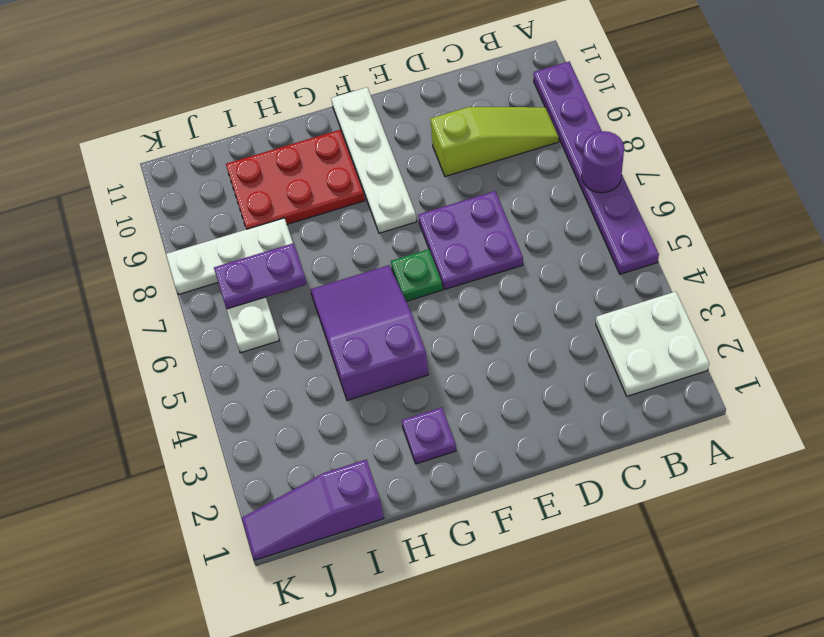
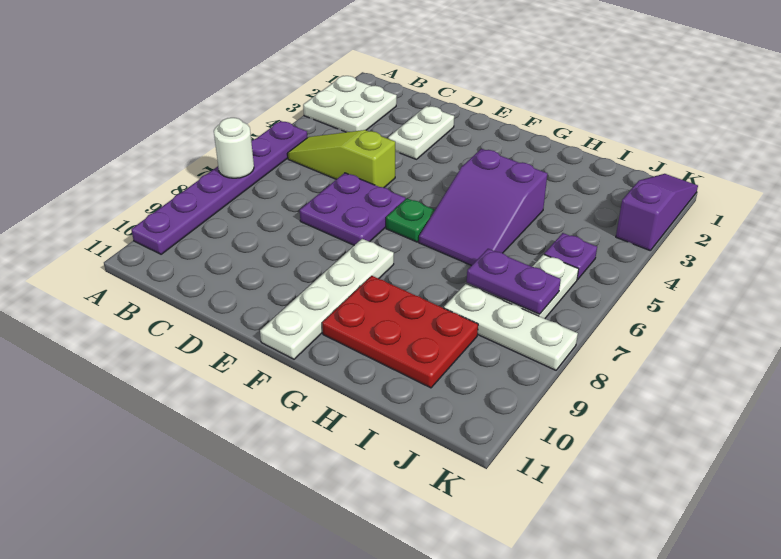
purple round brick A7 level 2 -> white round brick A7 level 2
lime slope B9:D9 level 1 top D -> lime slope B5:D5 level 1 top D
none -> white plate D2:D3 level 1
purple plate G2 level 1 -> purple plate J5 level 1
purple slope I1:K1 level 1 top I -> purple slope K1:K3 level 1 top 3

